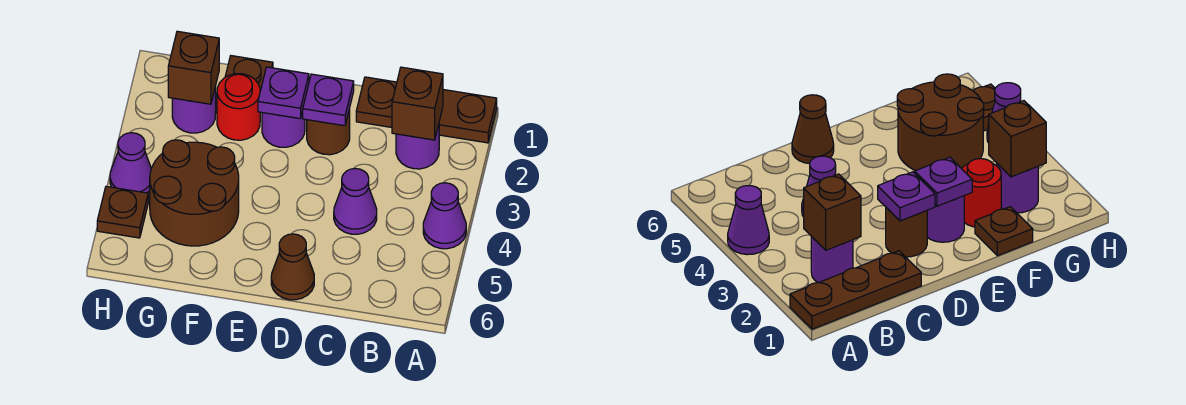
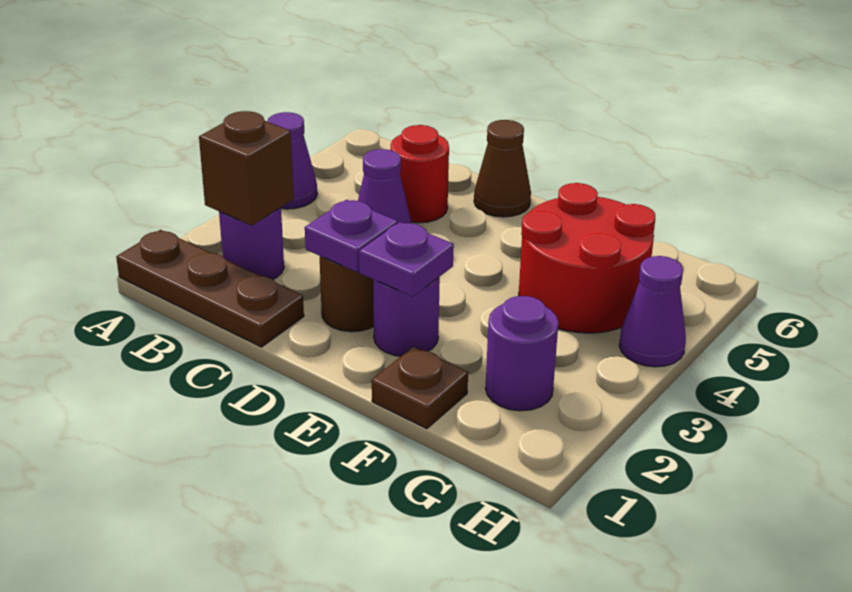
red round brick F2 level 1 -> red round brick C5 level 1
brown round brick F4:G5 level 1 -> red round brick F4:G5 level 1
brown brick G2 level 2 -> none
brown plate H5 level 1 -> none

